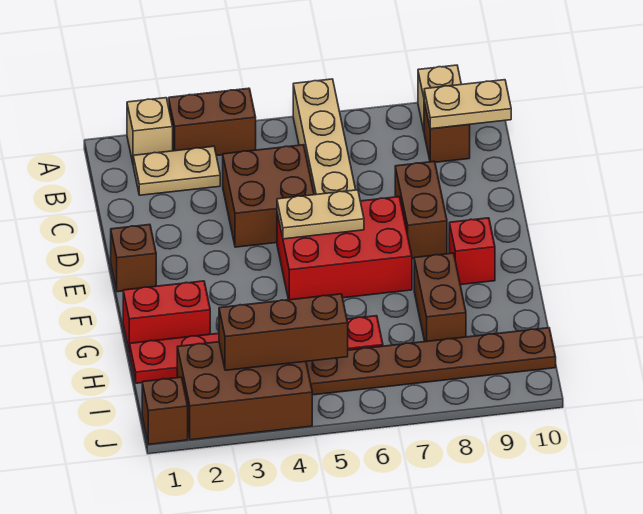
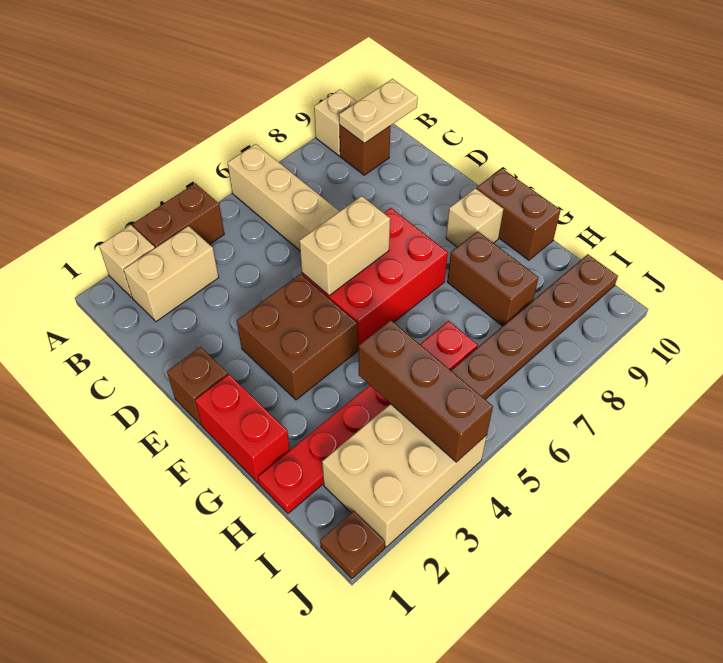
tan plate B2:B3 level 1 -> tan brick B2:B3 level 1
brown brick C4:D5 level 1 -> brown brick E3:F4 level 1
brown brick D8:E8 level 1 -> brown brick F10:G10 level 1
tan plate E5:E6 level 2 -> tan brick E5:E6 level 2
red brick F9 level 1 -> tan brick F9 level 1
red brick G1:G2 level 1 -> red brick F1:G1 level 1
brown brick I2:J4 level 1 -> tan brick I2:J4 level 1
brown brick I3:I5 level 2 -> brown brick H4:J4 level 2
brown brick J1 level 1 -> brown plate J1 level 1

